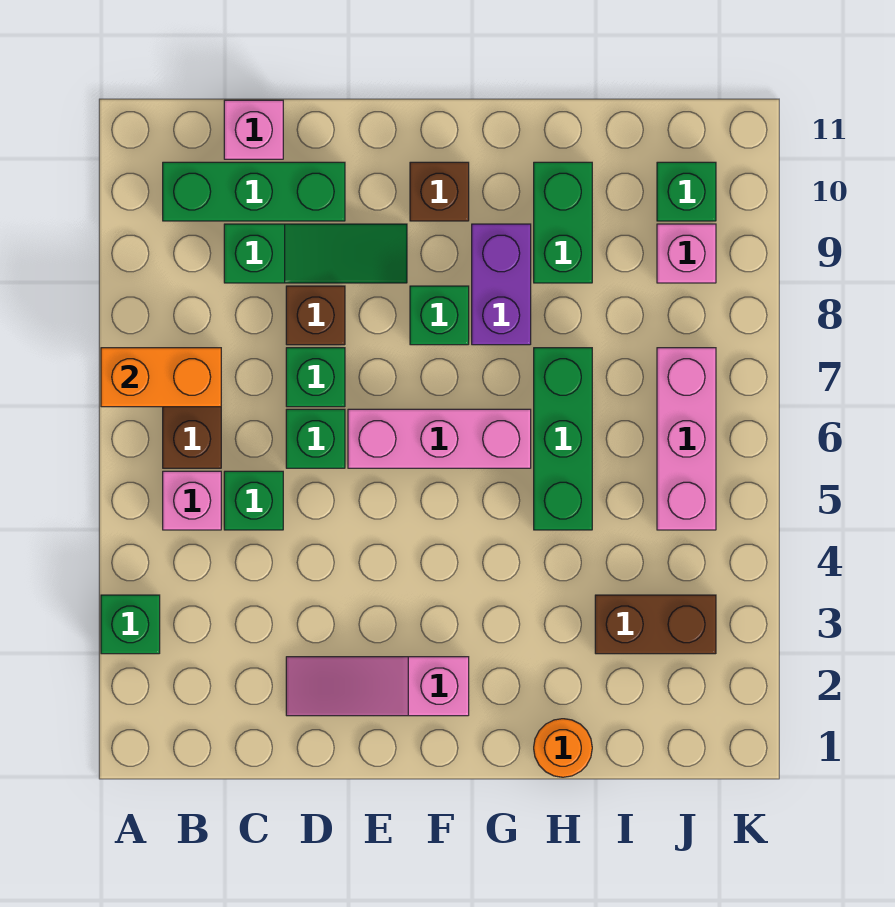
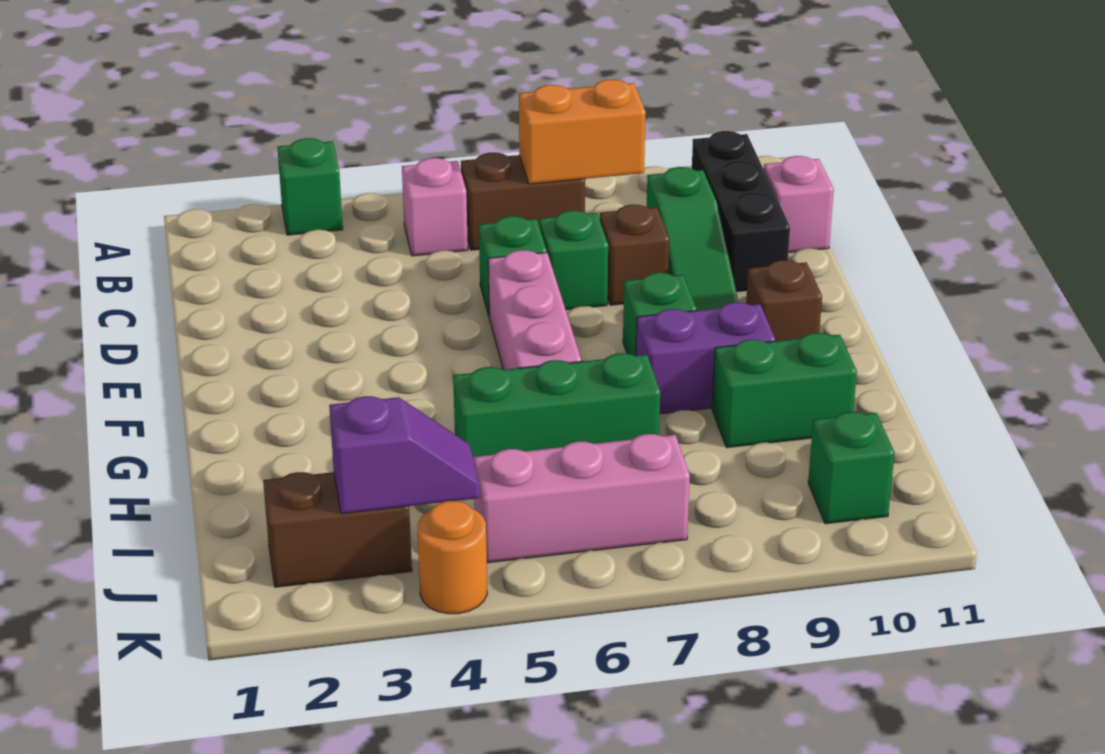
orange brick A7:B7 level 2 -> orange brick B7:B8 level 2
green brick B10:D10 level 1 -> black brick B10:D10 level 1
green brick C5 level 1 -> none
pink slope D2:F2 level 1 top F -> none
orange round brick H1 level 1 -> orange round brick K4 level 1
brown brick I3:J3 level 1 -> brown brick J2:J3 level 1
none -> purple slope J3:J4 level 2 top 3
pink brick J9 level 1 -> none

